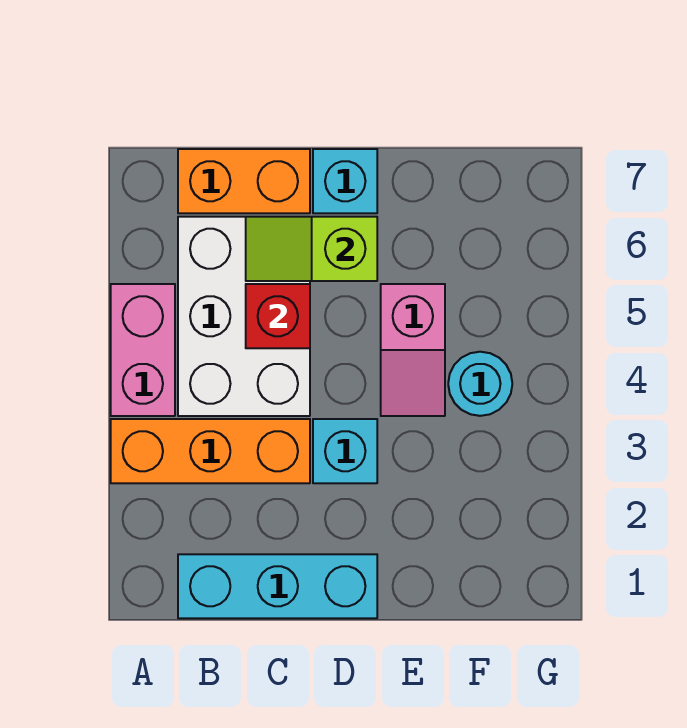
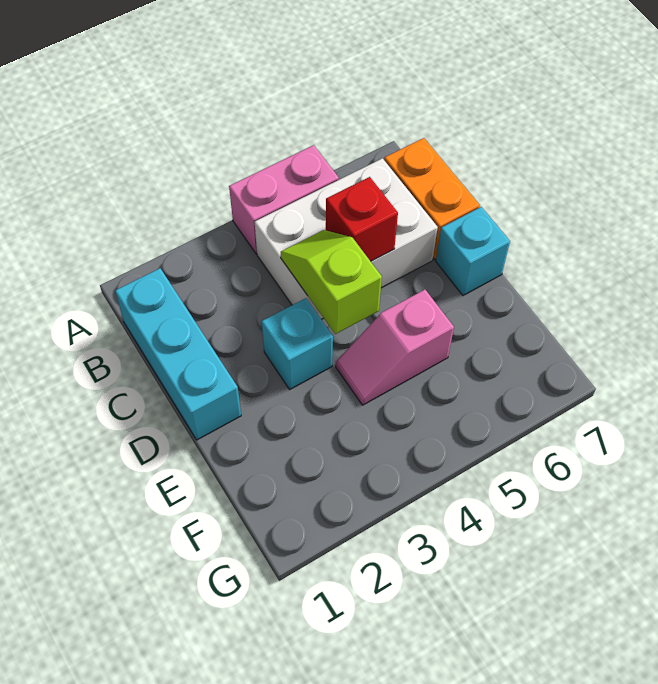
orange brick A3:C3 level 1 -> none
lime slope C6:D6 level 2 top D -> lime slope C4:D4 level 2 top D
cyan round brick F4 level 1 -> none

